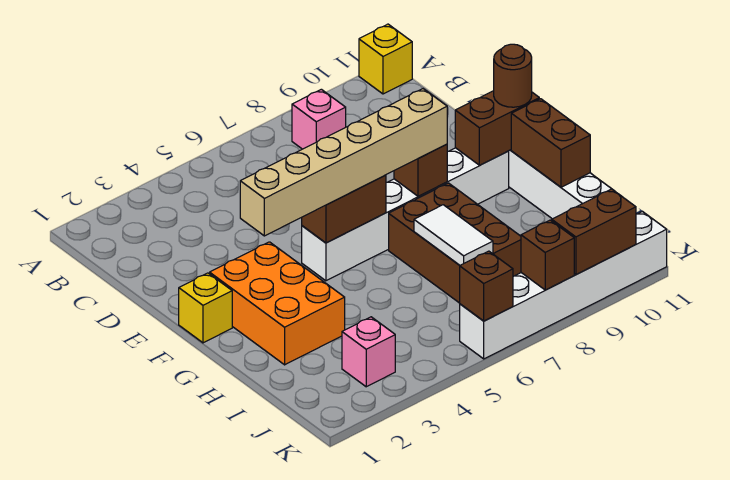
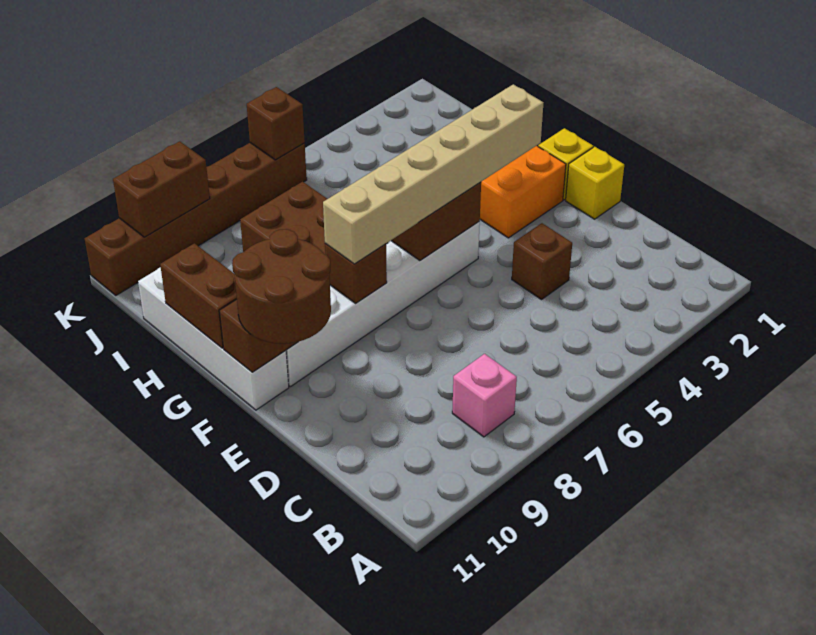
yellow brick A11 level 1 -> yellow brick E1 level 1
brown round brick F11 level 3 -> brown round brick E10:F11 level 3
white tile H7:I7 level 2 -> none
pink brick J3 level 1 -> none
white brick K6:K11 level 1 -> brown brick K6:K11 level 1
brown brick K8 level 2 -> brown brick D4 level 1

